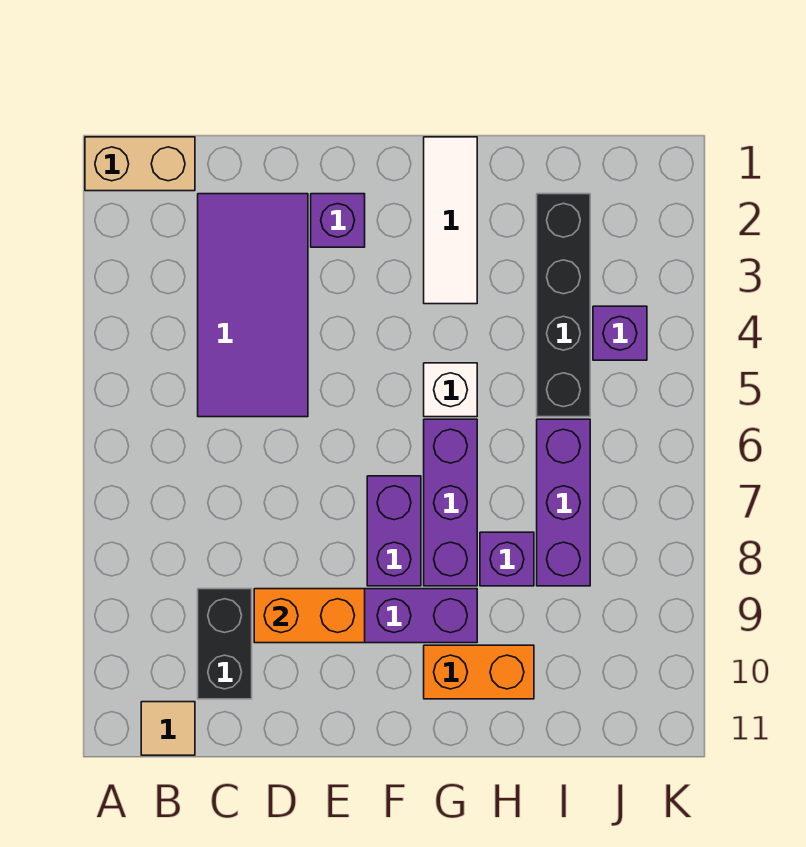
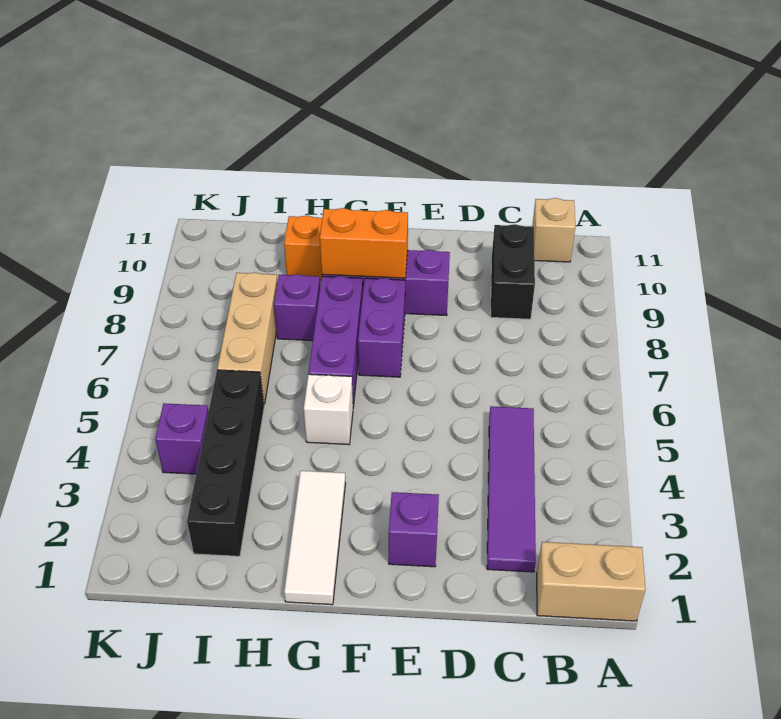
tan tile B11 level 1 -> tan brick B11 level 1
purple tile C2:D5 level 1 -> purple tile C2:C5 level 1
orange brick D9:E9 level 2 -> orange brick F9:G9 level 2
purple brick I6:I8 level 1 -> tan brick I6:I8 level 1

